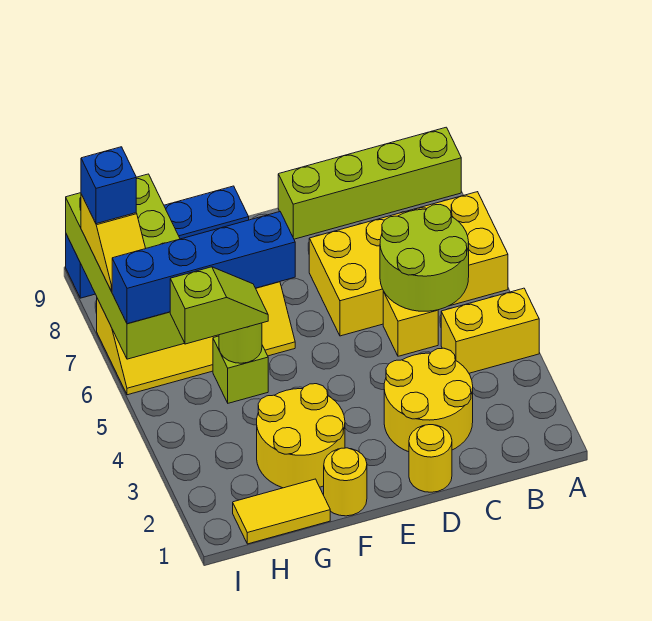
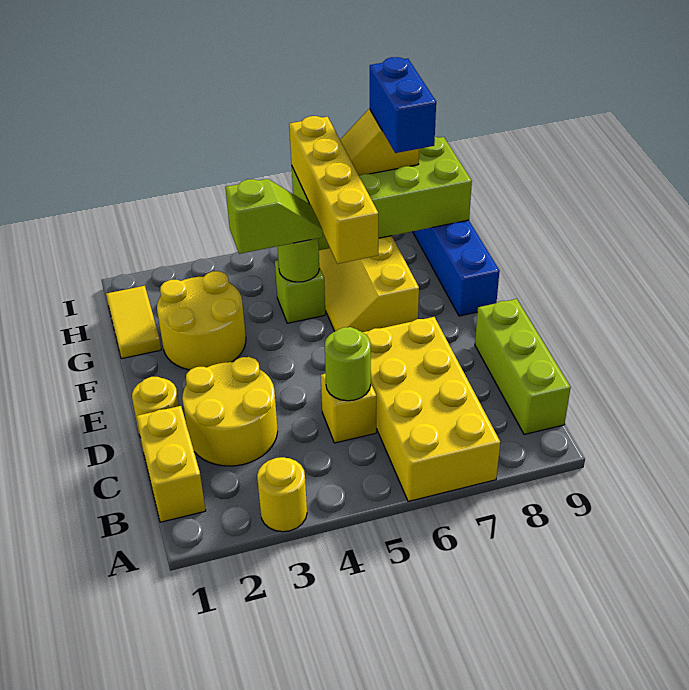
yellow brick A4:B4 level 1 -> yellow brick B1:C1 level 1
lime brick A9:D9 level 1 -> lime brick B9:D9 level 1
lime round brick B5:C6 level 2 -> lime round brick C5 level 2
yellow round brick F1 level 1 -> yellow round brick A3 level 1
blue brick F6:I6 level 3 -> yellow brick F6:I6 level 3
lime slope G5:H5 level 3 top H -> lime slope G4:G5 level 3 top 4
blue brick I8 level 4 -> blue brick H8:I8 level 4

